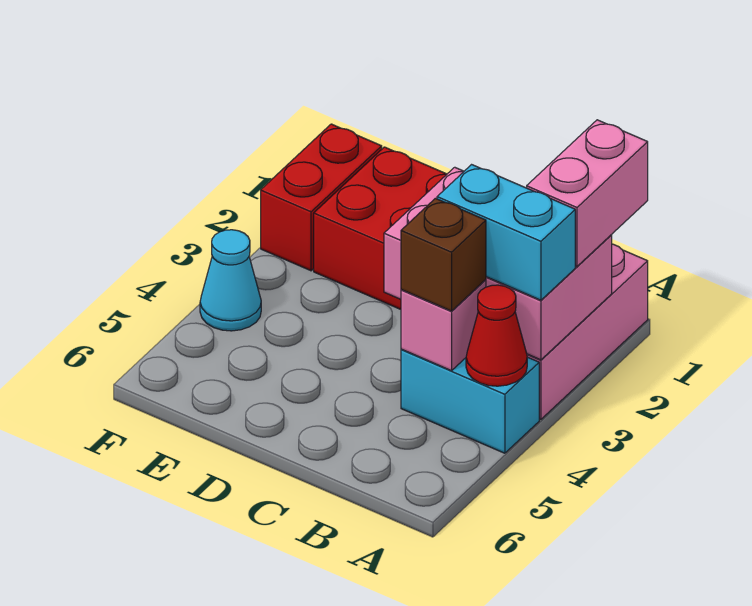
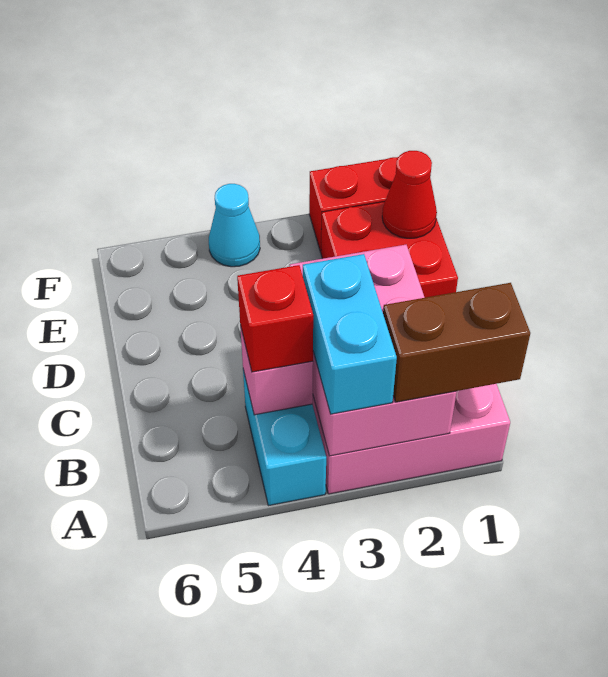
pink brick A1:A2 level 3 -> brown brick A1:A2 level 3
red cone A4 level 2 -> red cone E1 level 2
brown brick B4 level 3 -> red brick B4 level 3

